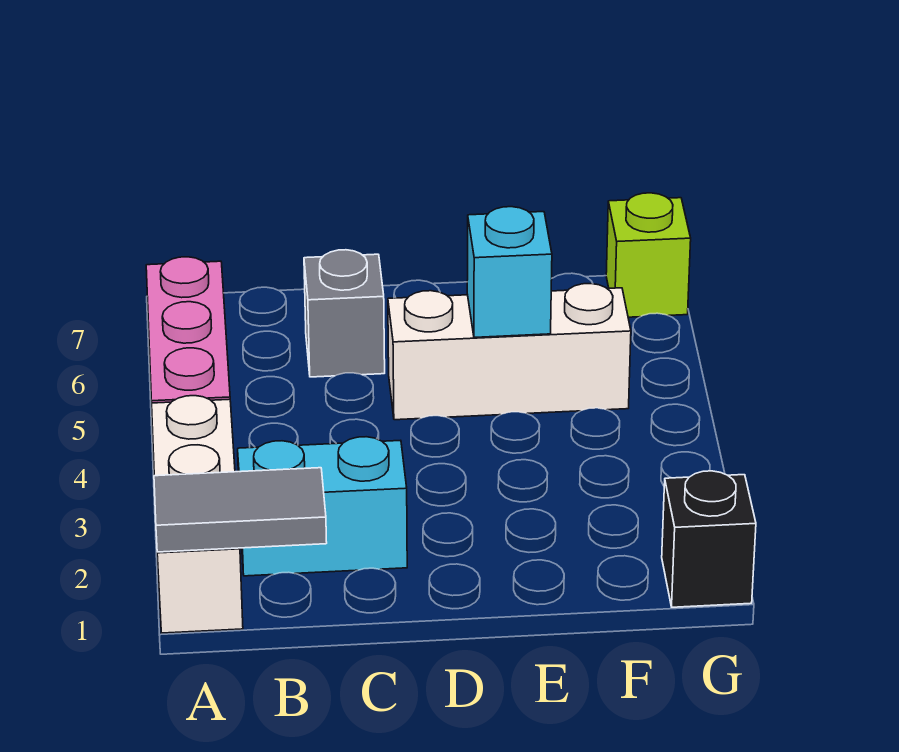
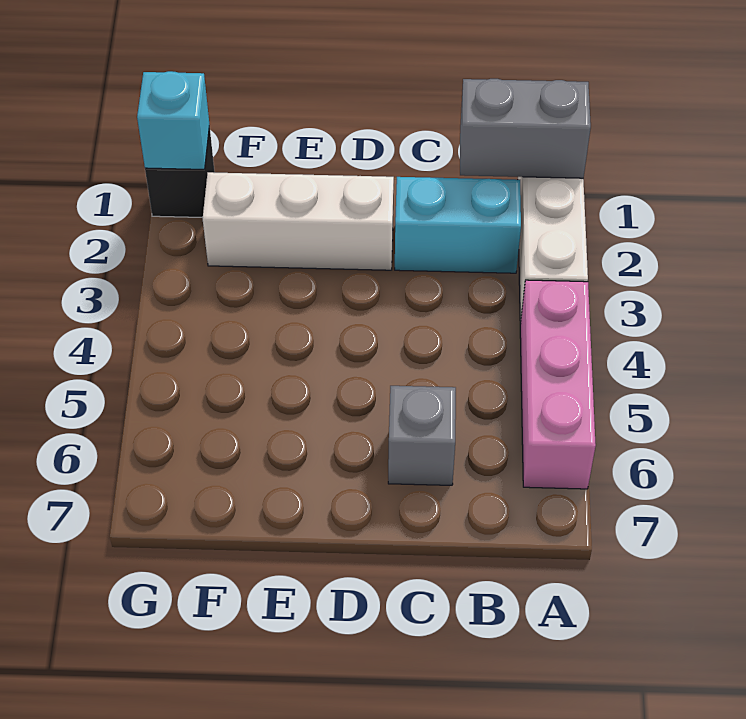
grey tile A1:B1 level 2 -> grey brick A1:B1 level 2
white brick D5:F5 level 1 -> white brick D2:F2 level 1
cyan brick E5 level 2 -> cyan brick G1 level 2
lime brick G7 level 1 -> none

